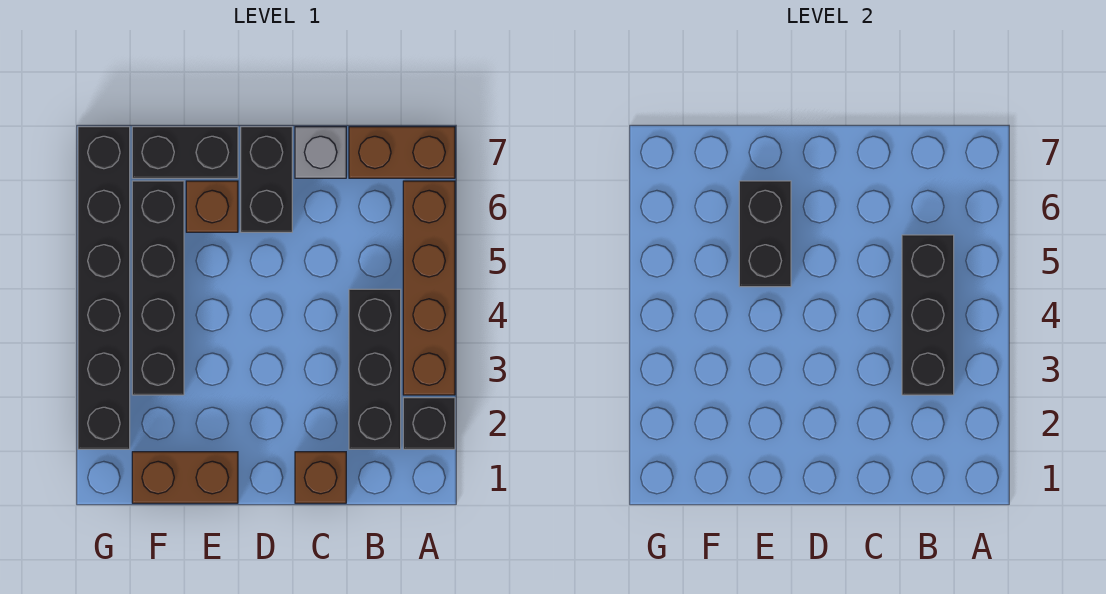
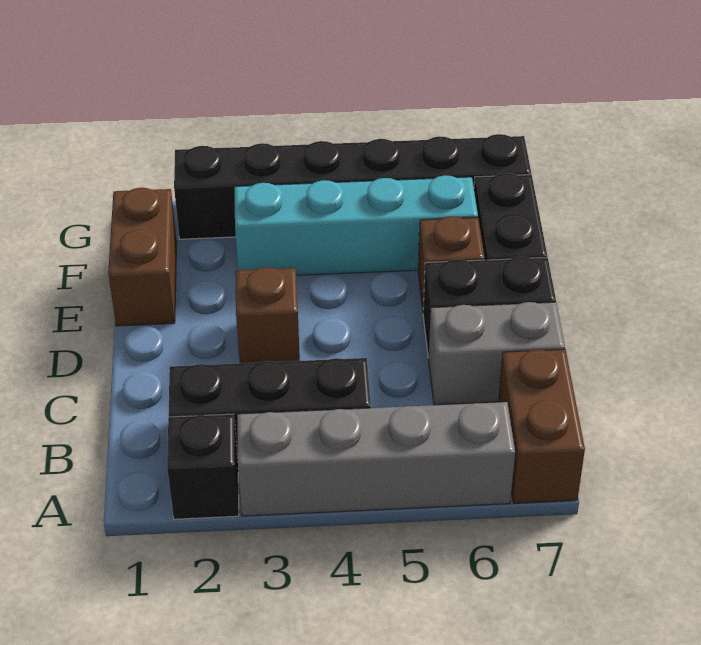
brown brick A3:A6 level 1 -> grey brick A3:A6 level 1
black brick B3:B5 level 2 -> none
brown brick C1 level 1 -> brown brick D3 level 1
grey brick C7 level 1 -> grey brick C6:C7 level 1
black brick E5:E6 level 2 -> none
black brick F3:F6 level 1 -> cyan brick F3:F6 level 1

